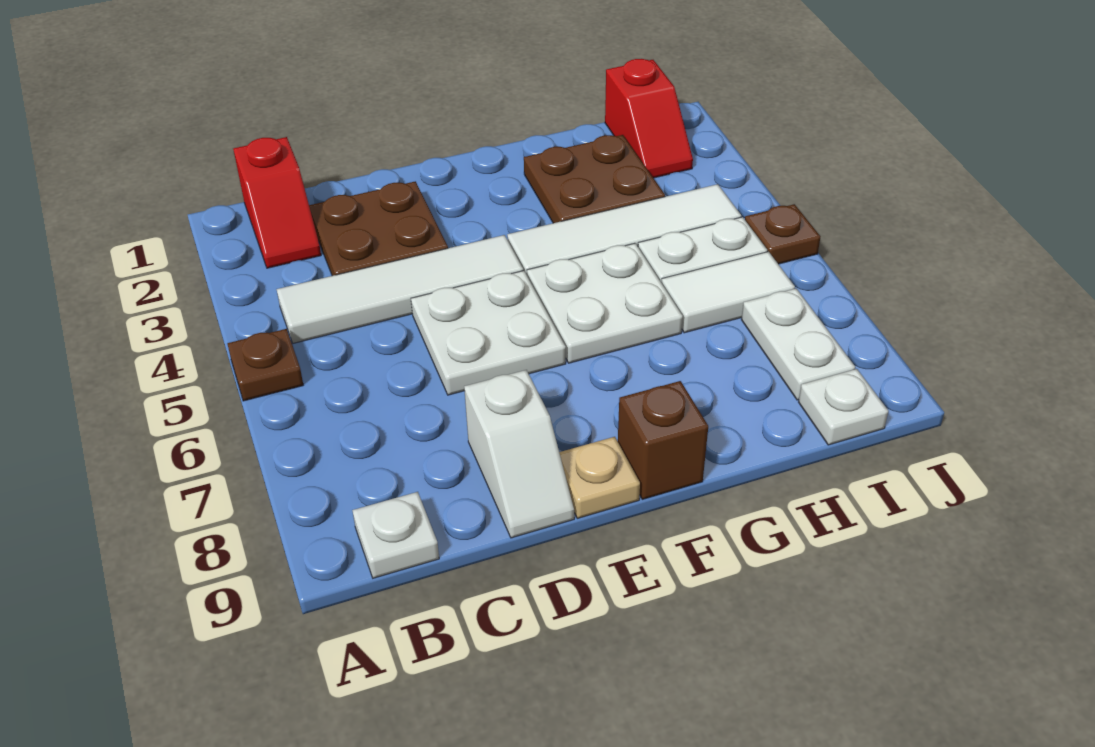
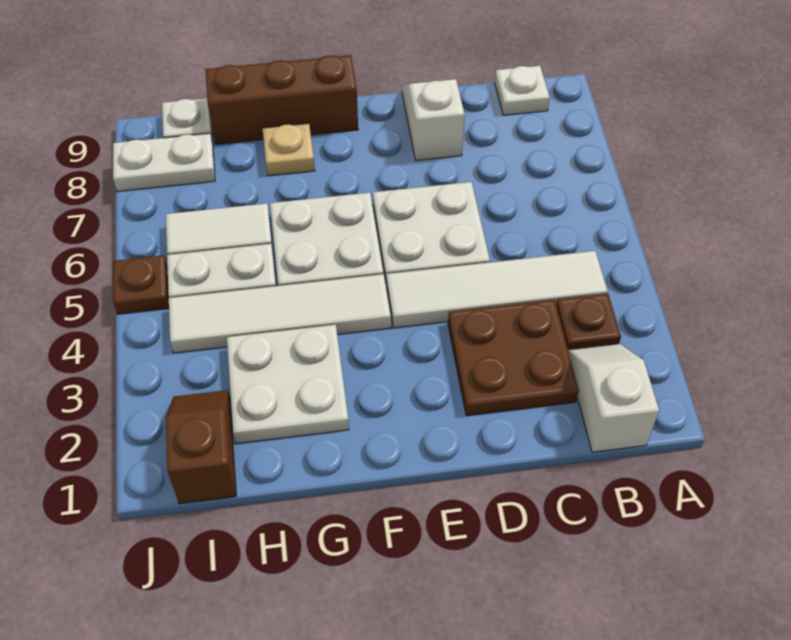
brown plate A5 level 1 -> brown plate B3 level 1
red slope B1:B2 level 1 top 1 -> white slope B1:B2 level 1 top 1
tan plate E9 level 1 -> tan plate G8 level 1
brown brick F9 level 1 -> brown brick F9:H9 level 1
brown plate G2:H3 level 1 -> white plate G2:H3 level 1
red slope I1:I2 level 1 top 1 -> brown slope I1:I2 level 1 top 1
white plate I7:I8 level 1 -> white plate I8:J8 level 1

